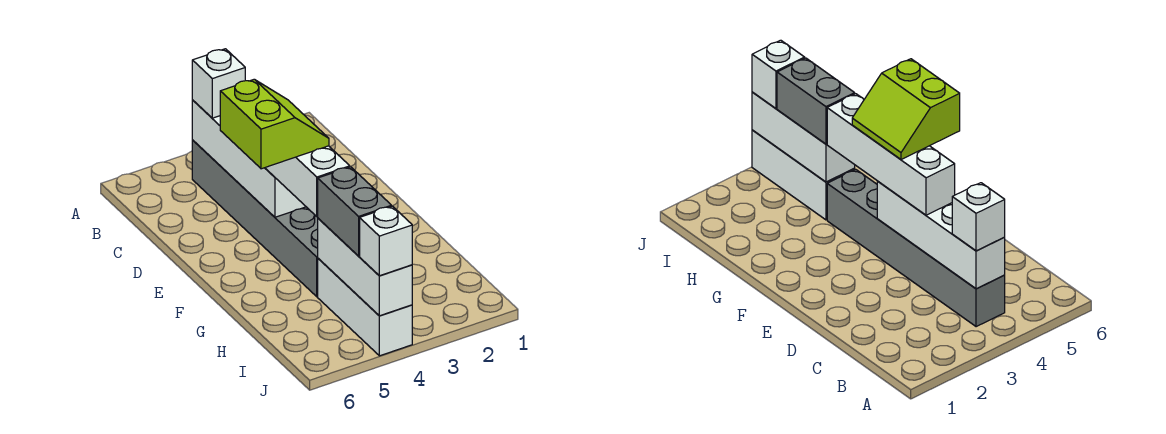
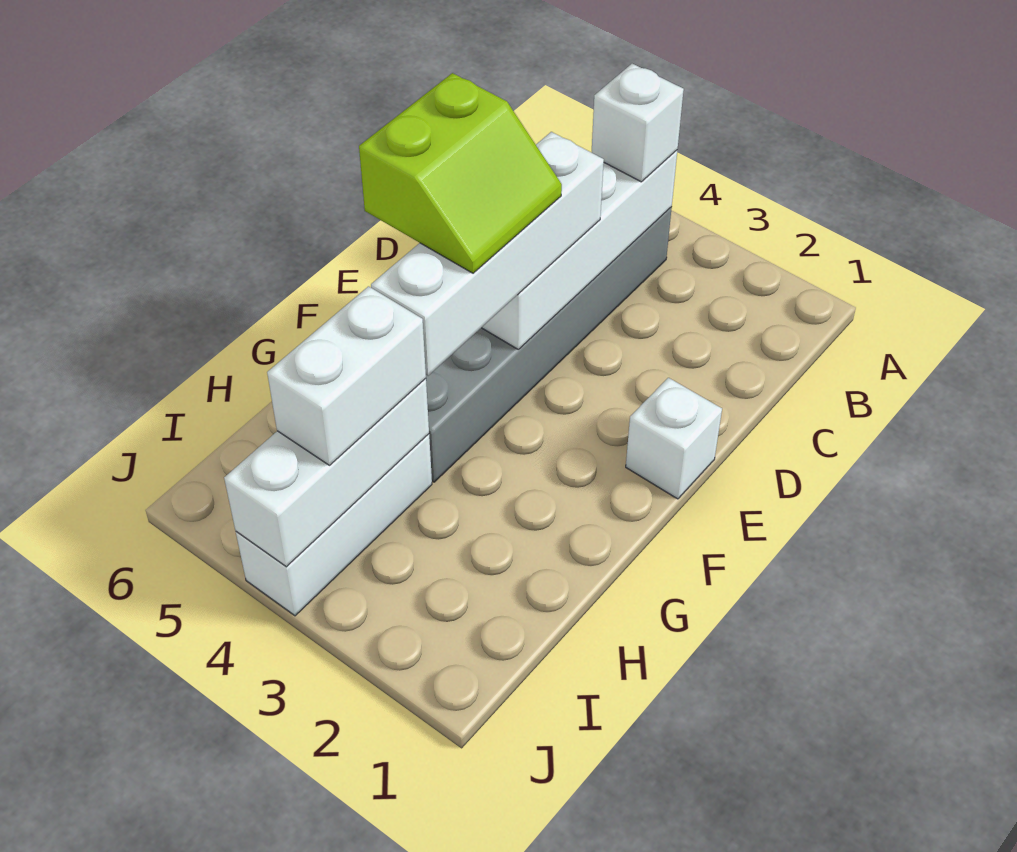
grey brick H4:I4 level 3 -> white brick H4:I4 level 3
white brick J4 level 3 -> white brick E1 level 1

